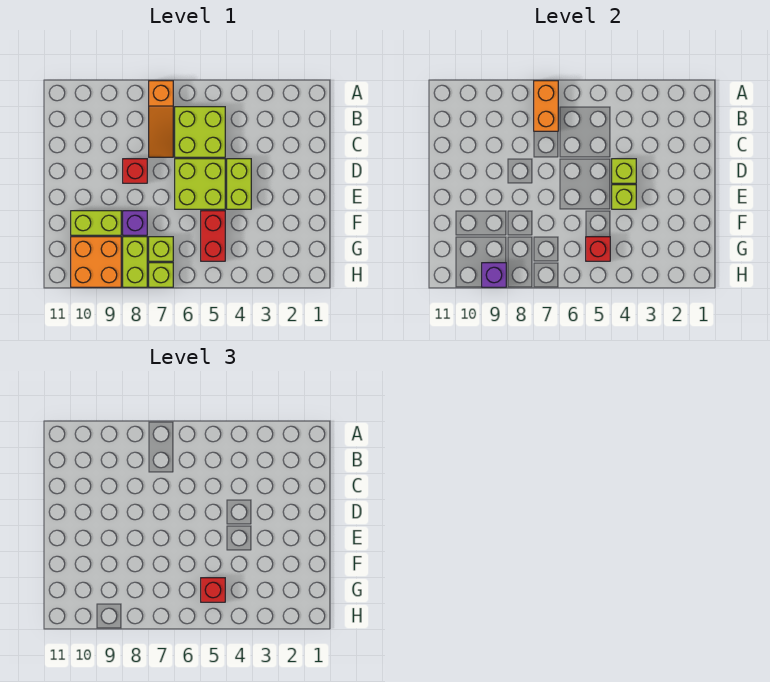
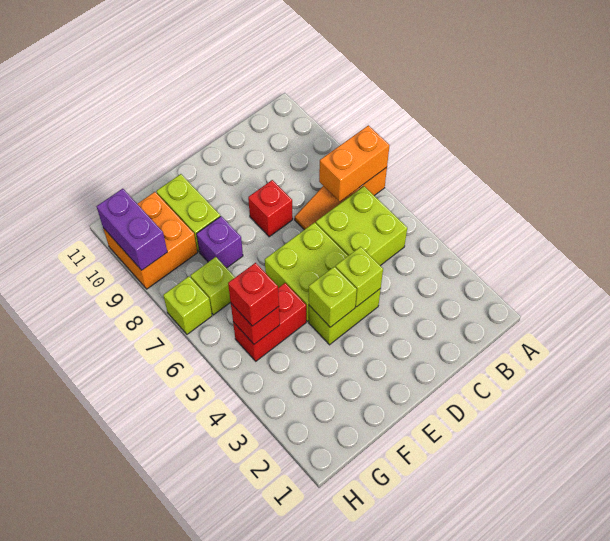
lime brick G8:H8 level 1 -> none
purple brick H9 level 2 -> purple brick H9:H10 level 2

